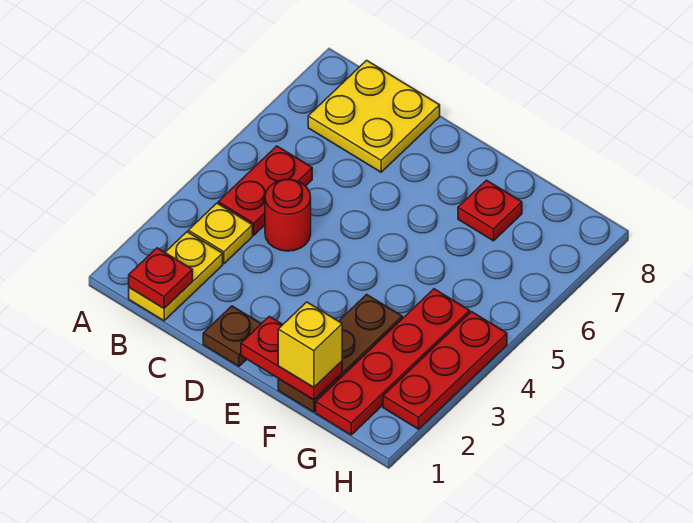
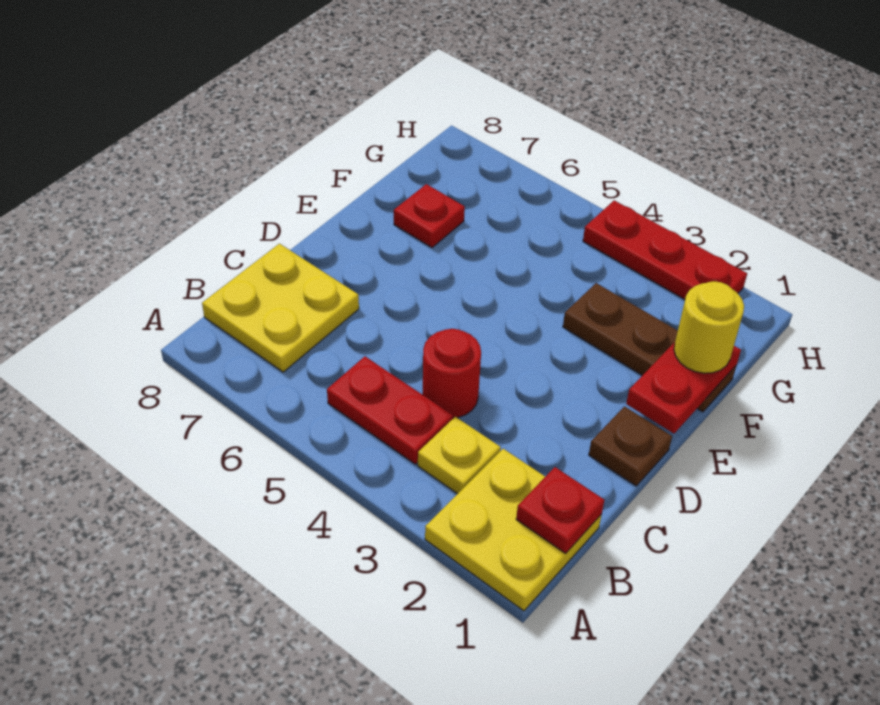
yellow plate B1:B2 level 1 -> yellow plate A1:B2 level 1
yellow brick F1 level 3 -> yellow round brick F1 level 3
red plate G1:G4 level 1 -> none

